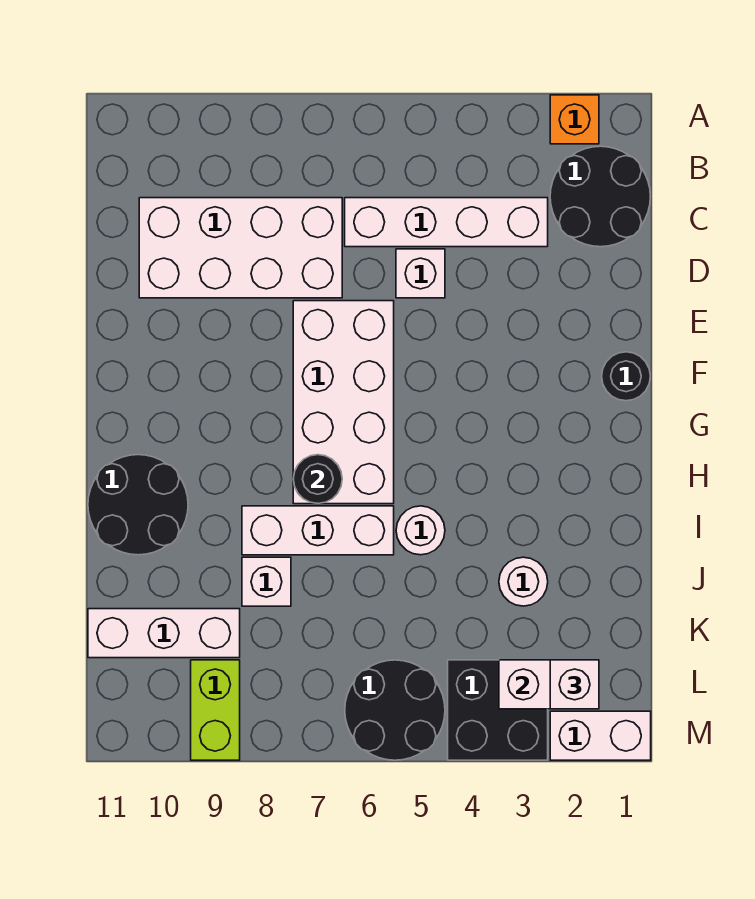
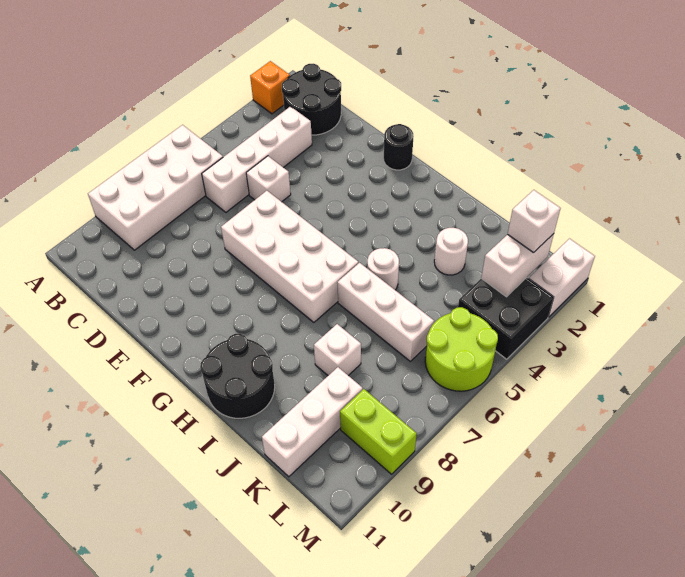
white brick C7:D10 level 1 -> white brick A6:B9 level 1
black round brick H7 level 2 -> none
white brick I6:I8 level 1 -> white brick I6:K6 level 1
black round brick L5:M6 level 1 -> lime round brick L5:M6 level 1

